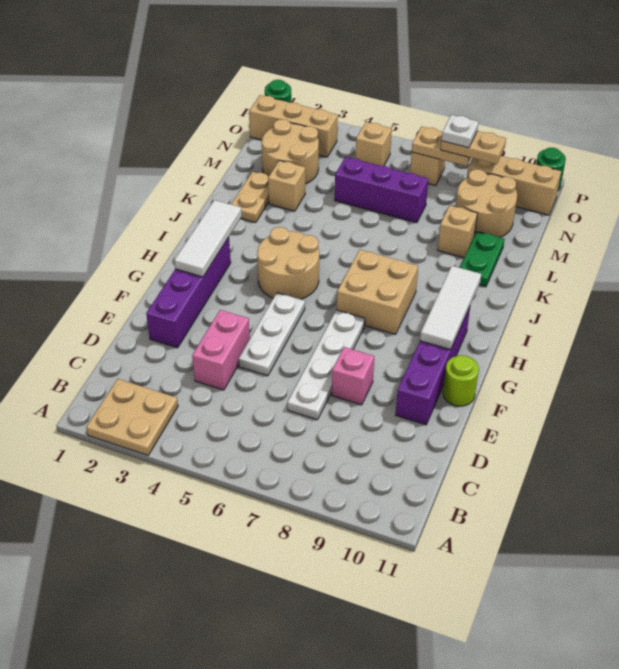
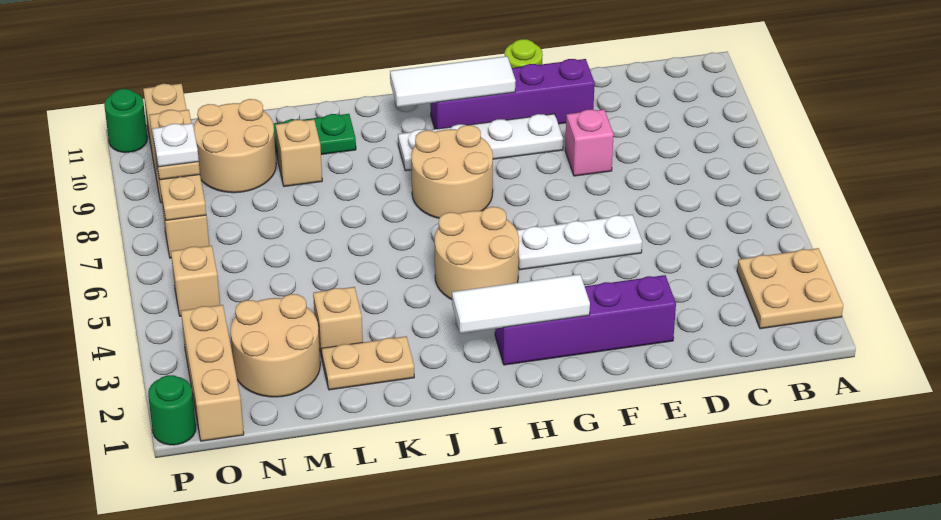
pink brick D4:E4 level 1 -> none
white plate D7:G7 level 1 -> white plate F9:I9 level 1
tan brick H7:I8 level 1 -> tan round brick H7:I8 level 1
purple brick M5:M7 level 1 -> none

